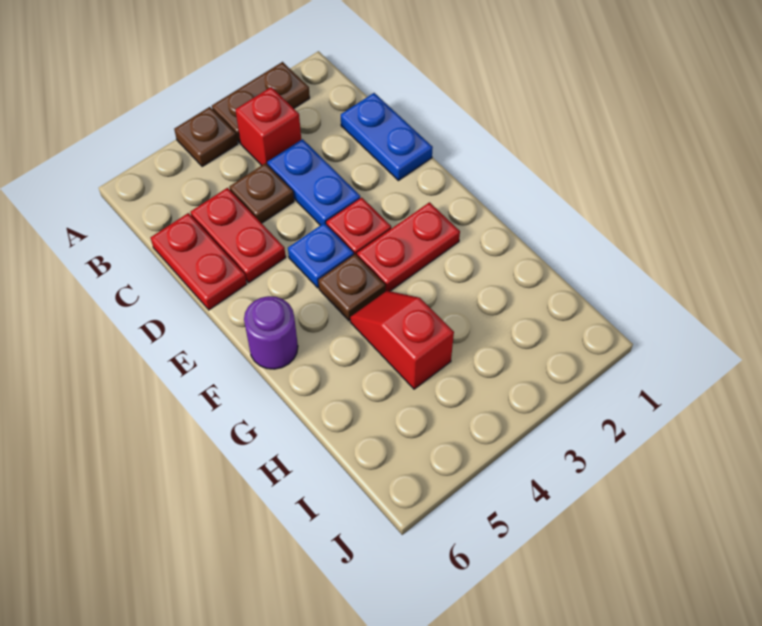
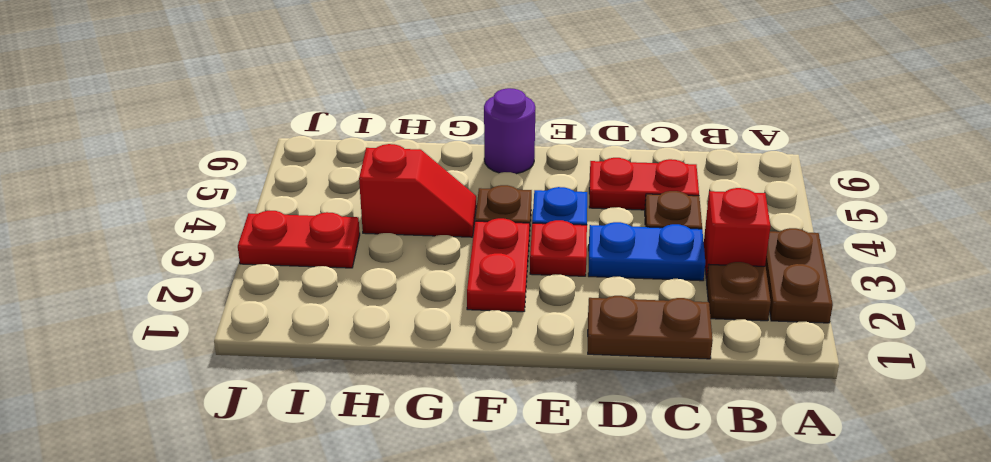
brown plate A4 level 1 -> brown plate B2 level 1
blue plate C1:D1 level 1 -> brown plate C1:D1 level 1
red plate C6:D6 level 1 -> red plate I3:J3 level 1

